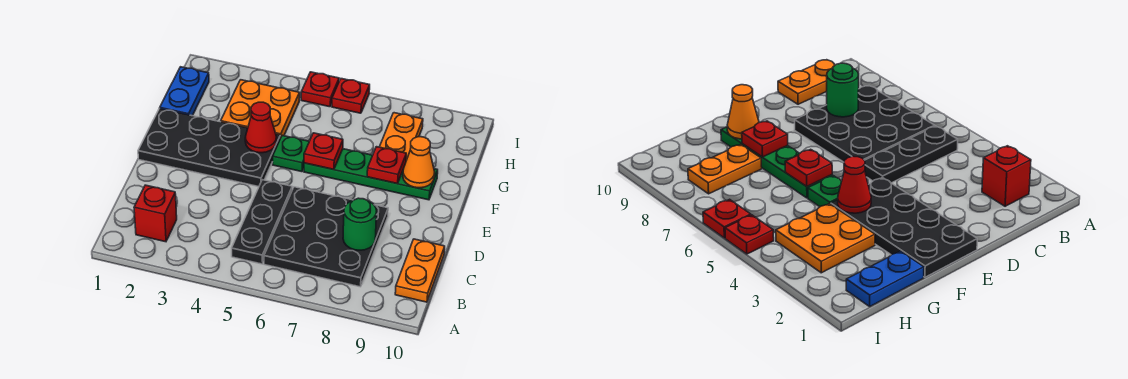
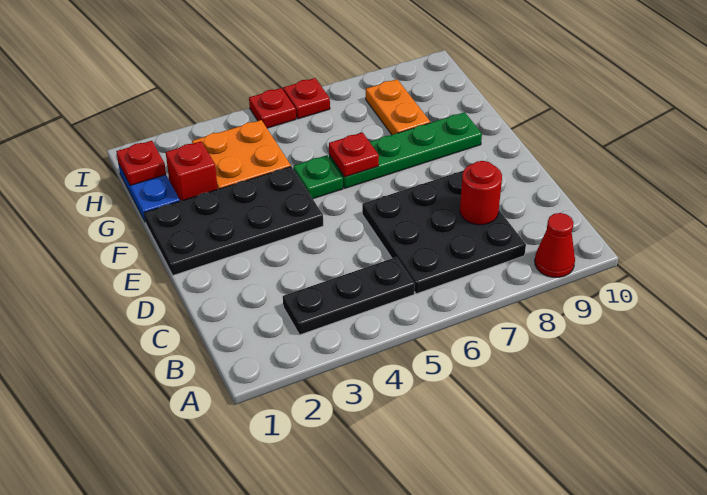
red brick B2 level 1 -> red brick G2 level 1
black plate B5:D5 level 1 -> black plate B3:B5 level 1
orange plate B10:C10 level 1 -> none
green round brick C8 level 2 -> red round brick C8 level 2
red cone F4 level 2 -> red cone A9 level 1
red plate F8 level 2 -> red plate H1 level 2
orange cone F9 level 2 -> none

